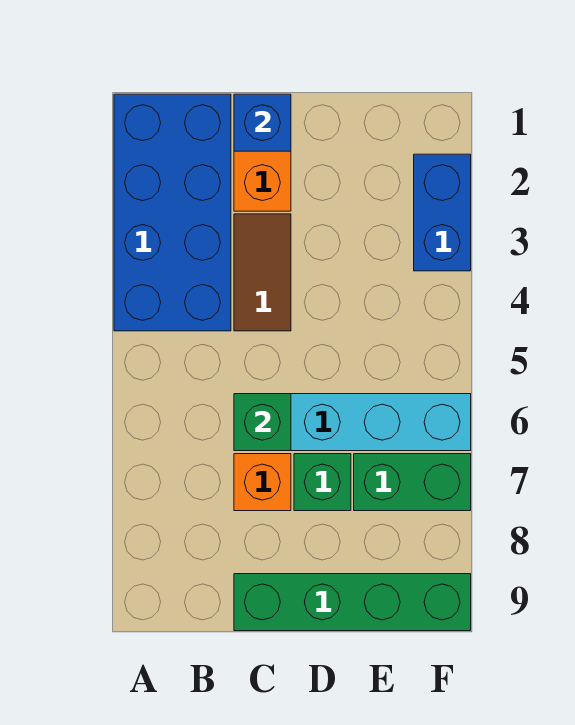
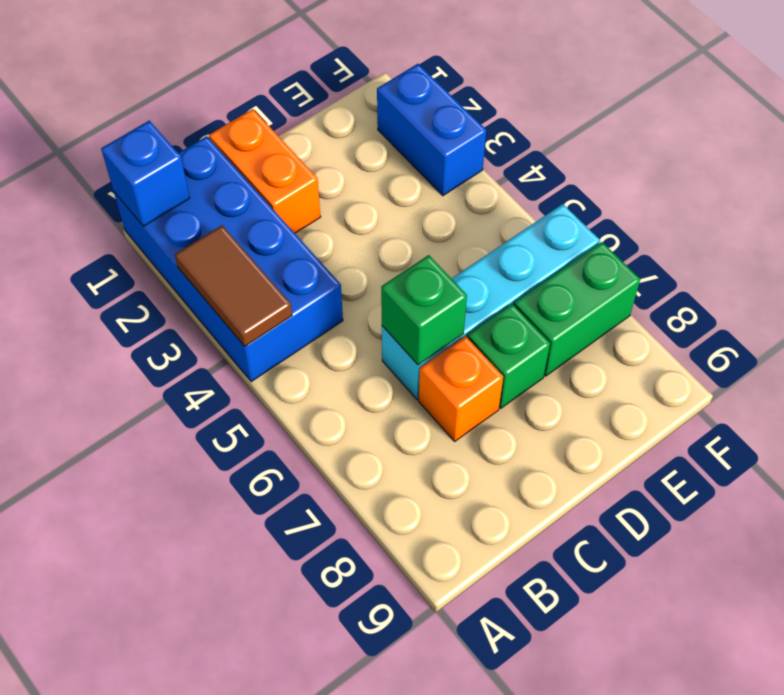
blue brick C1 level 2 -> blue brick A1 level 2
brown tile C3:C4 level 1 -> brown tile A3:A4 level 2
green brick C9:F9 level 1 -> none

